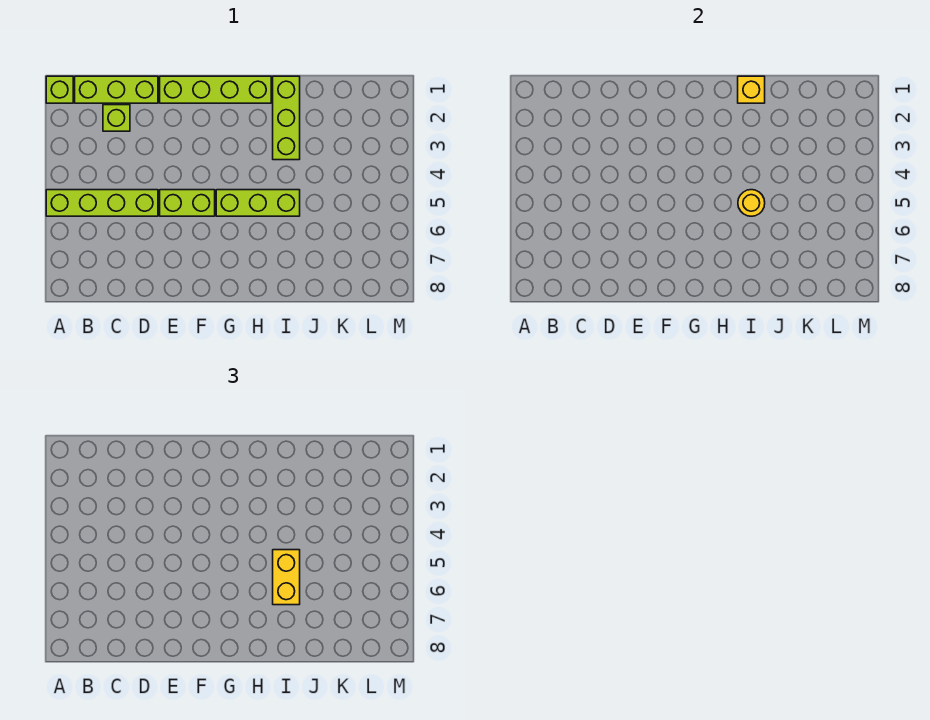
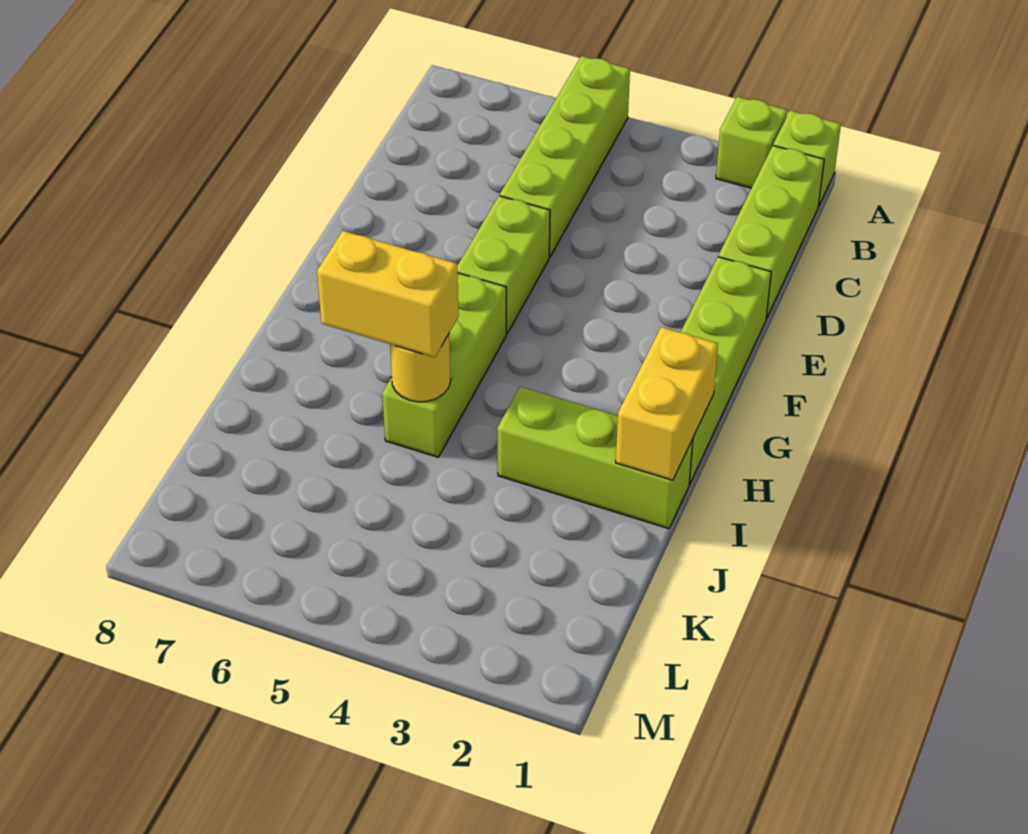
lime brick C2 level 1 -> lime brick A2 level 1
yellow brick I1 level 2 -> yellow brick H1:I1 level 2

